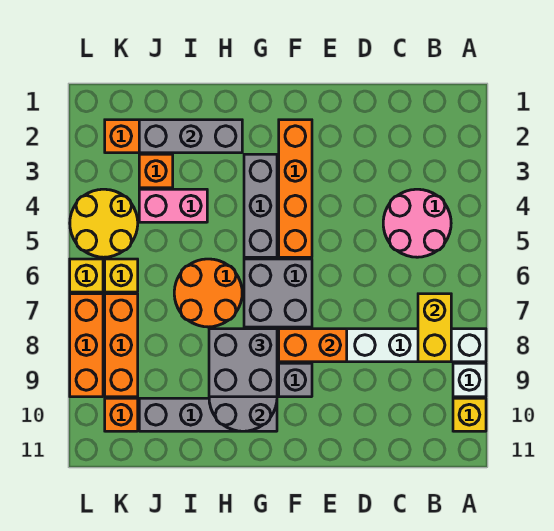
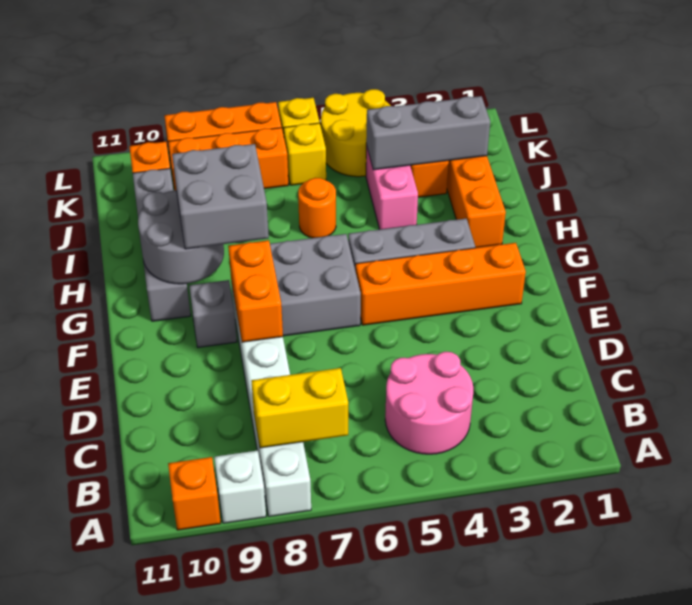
yellow brick A10 level 1 -> orange brick A10 level 1
grey brick H2:J2 level 2 -> grey brick J2:J4 level 2
orange round brick H6:I7 level 1 -> orange round brick I6 level 1

